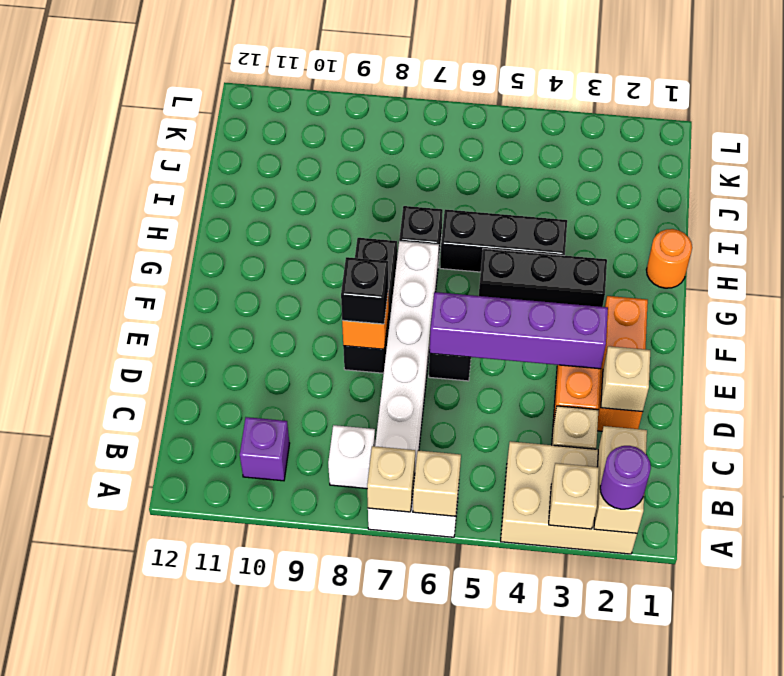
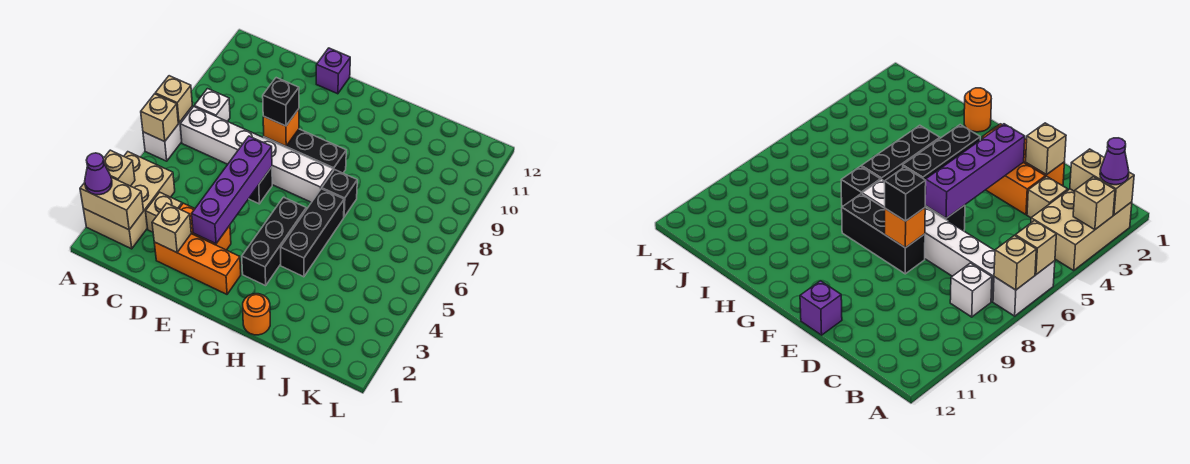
purple round brick A2 level 3 -> purple cone A2 level 3
purple brick B10 level 1 -> purple brick E12 level 1

